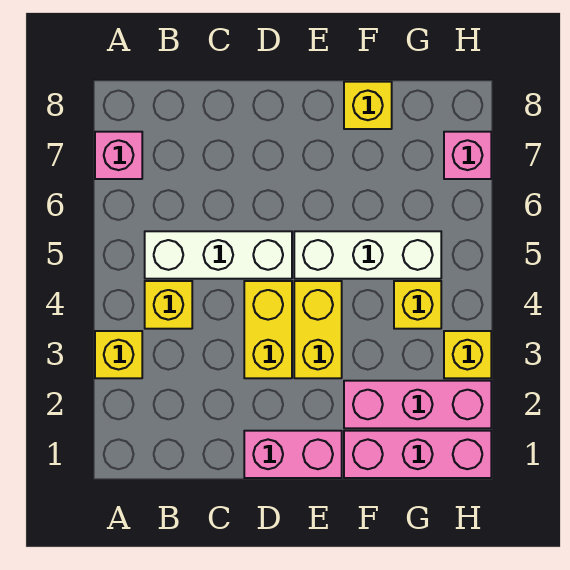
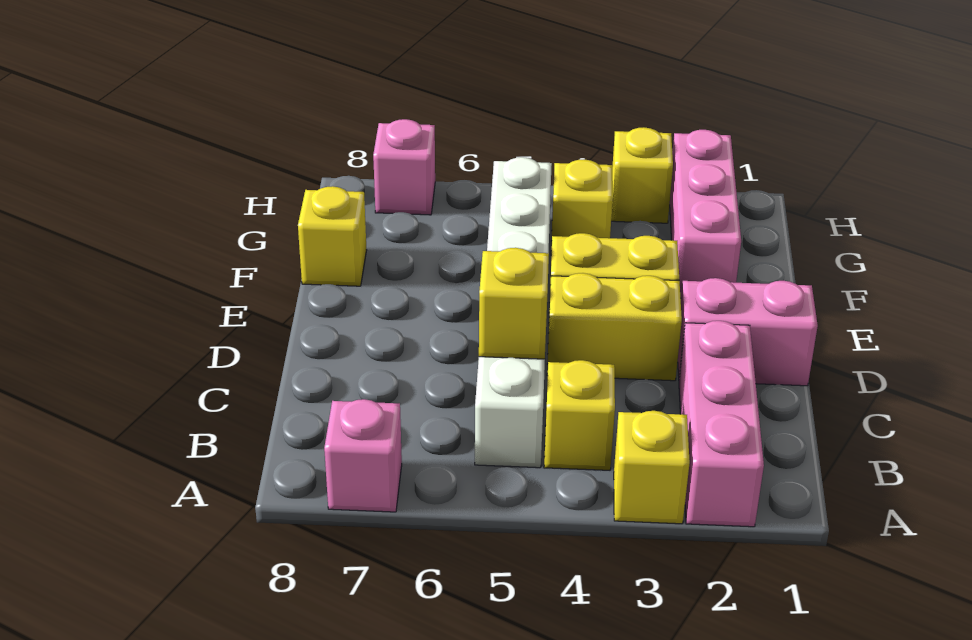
none -> yellow brick C5 level 2
pink brick D1:E1 level 1 -> pink brick D1:D2 level 1
pink brick F1:H1 level 1 -> pink brick A2:C2 level 1

